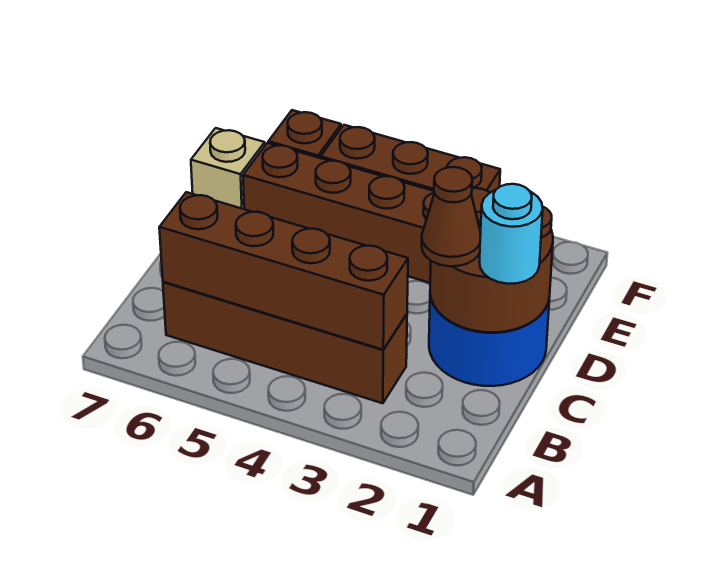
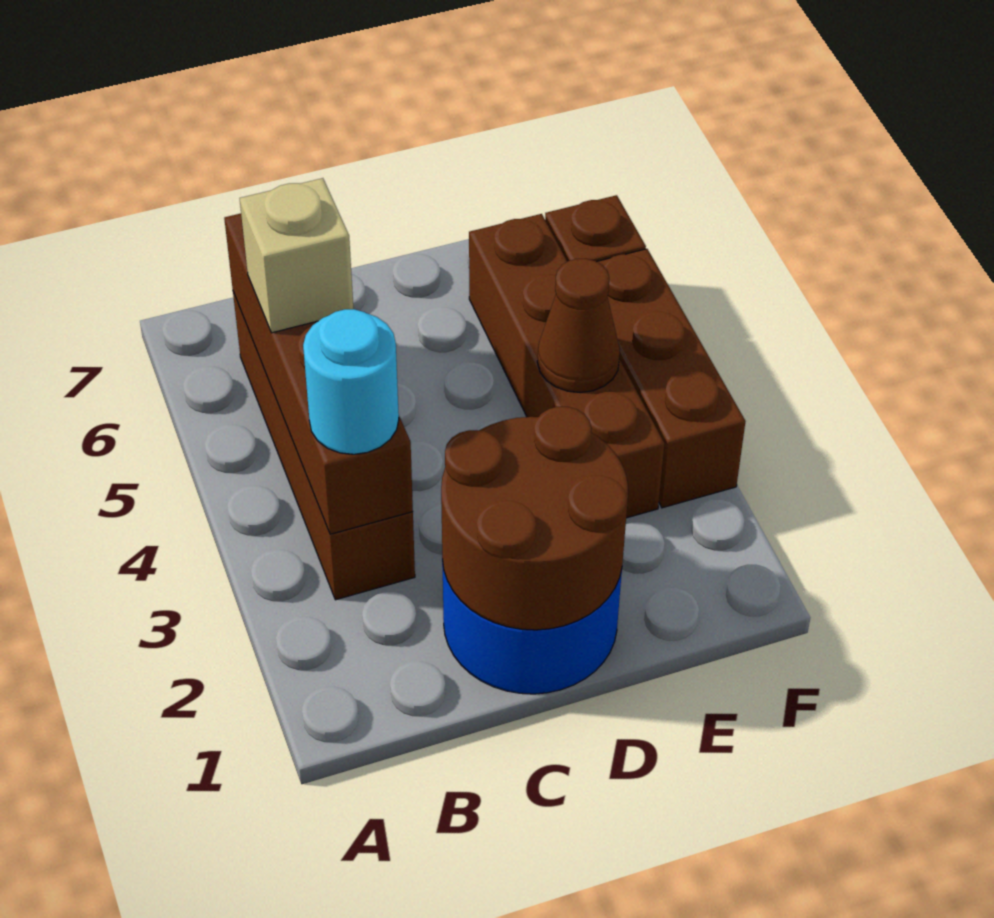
cyan round brick C1 level 3 -> cyan round brick B3 level 3
brown cone C2 level 3 -> brown cone E4 level 2
tan brick E7 level 1 -> tan brick B5 level 3

